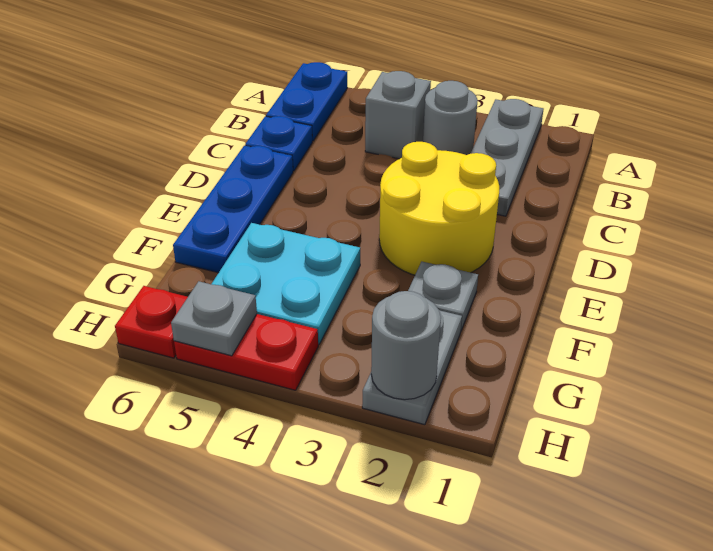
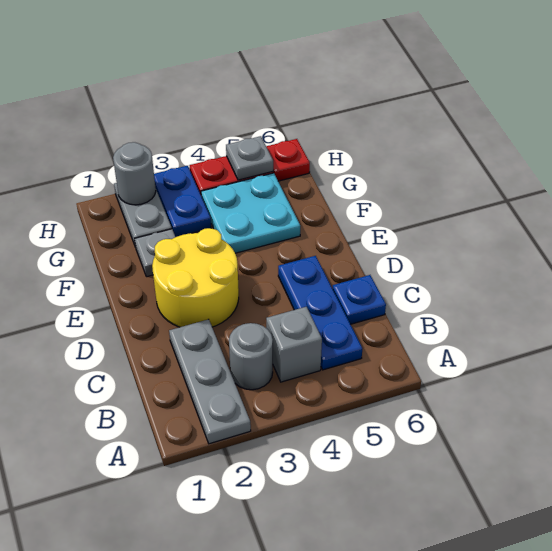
blue plate A6:B6 level 1 -> blue plate G3:H3 level 1
blue plate D6:F6 level 1 -> blue plate B5:D5 level 1

